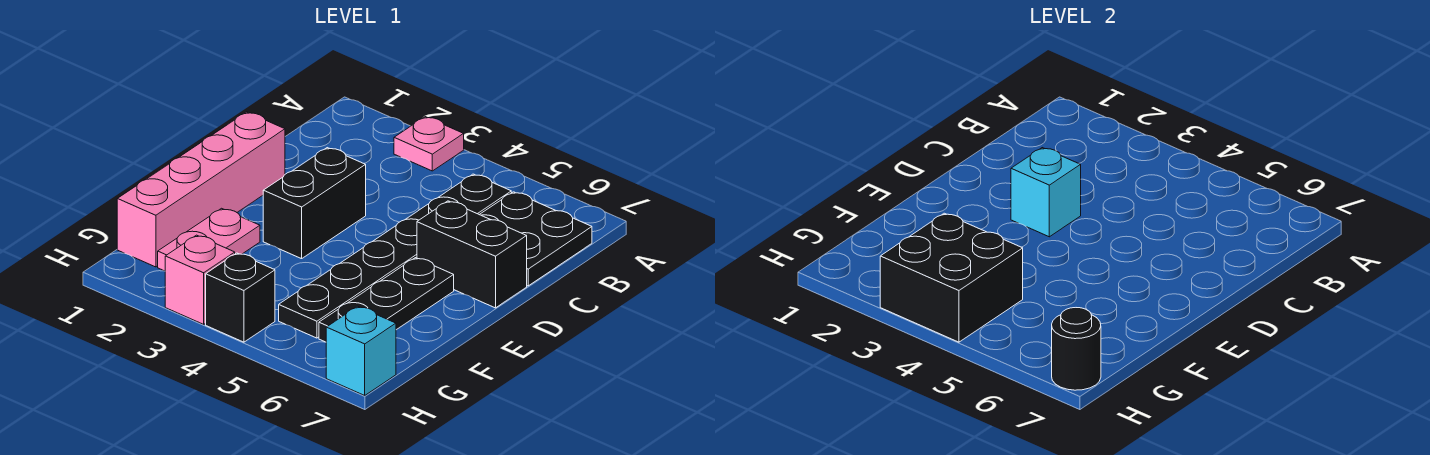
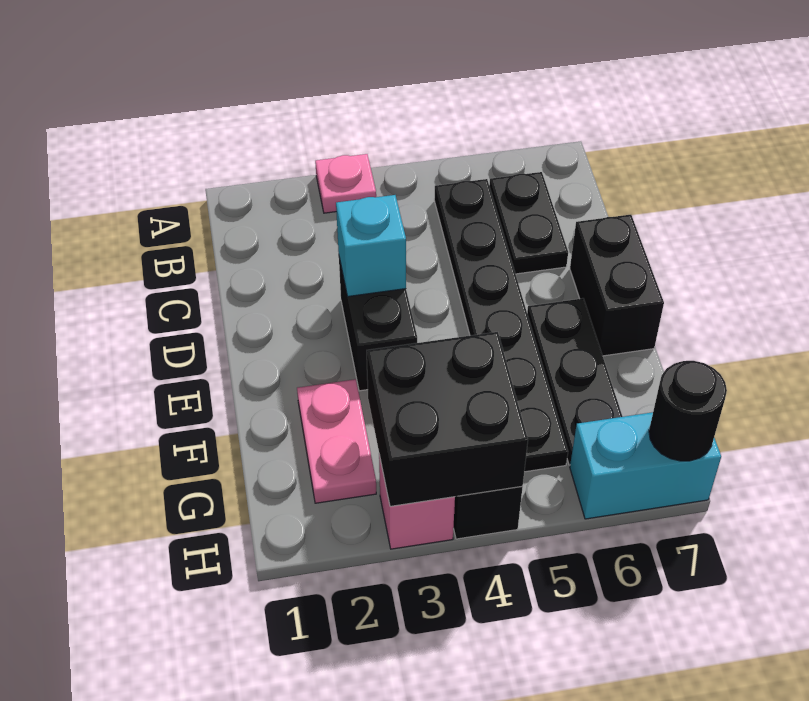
black plate B6:C7 level 1 -> black plate B6:C6 level 1
pink brick D1:G1 level 1 -> none
black brick D6:D7 level 1 -> black brick D7:E7 level 1
cyan brick H7 level 1 -> cyan brick H6:H7 level 1

